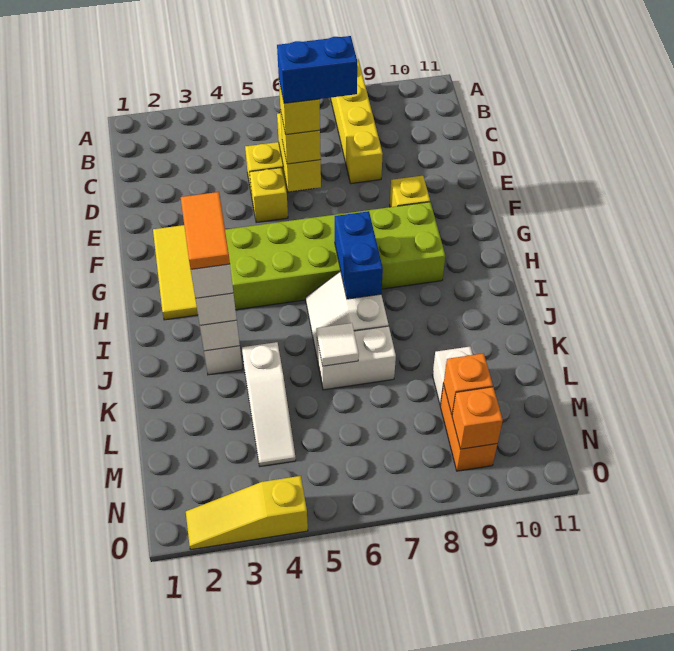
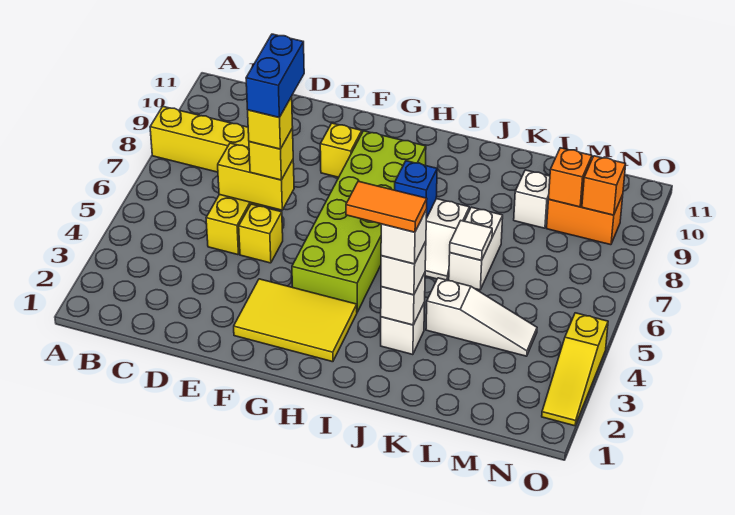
blue brick H7:I7 level 2 -> blue brick I7 level 2

